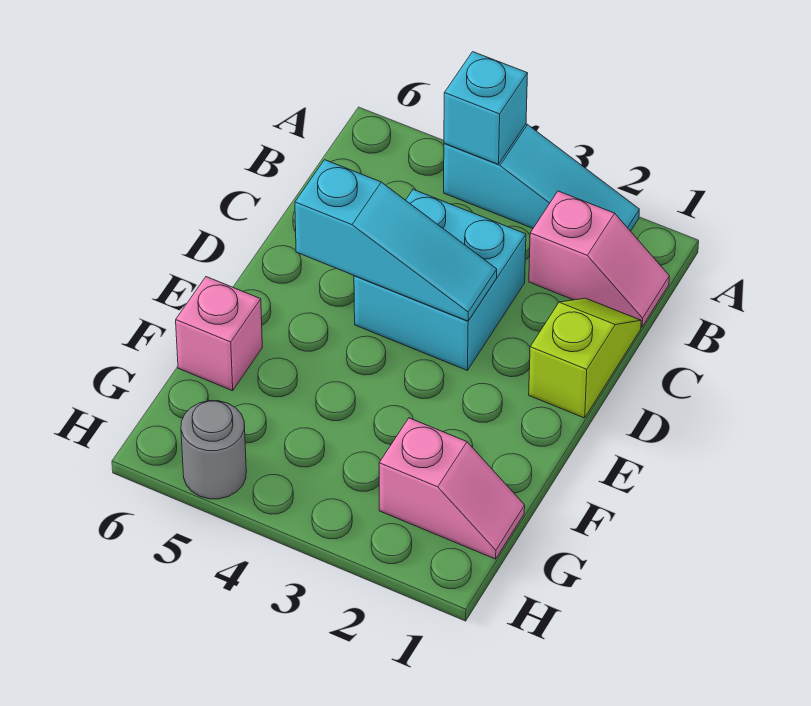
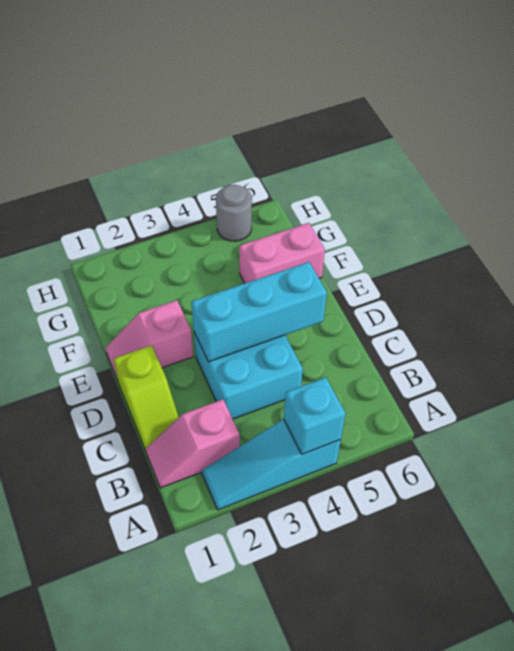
cyan slope D3:D5 level 2 top 5 -> cyan brick D3:D5 level 2
pink brick F6 level 1 -> pink brick F5:F6 level 1
pink slope G1:G2 level 1 top 2 -> pink slope E1:E2 level 1 top 2

